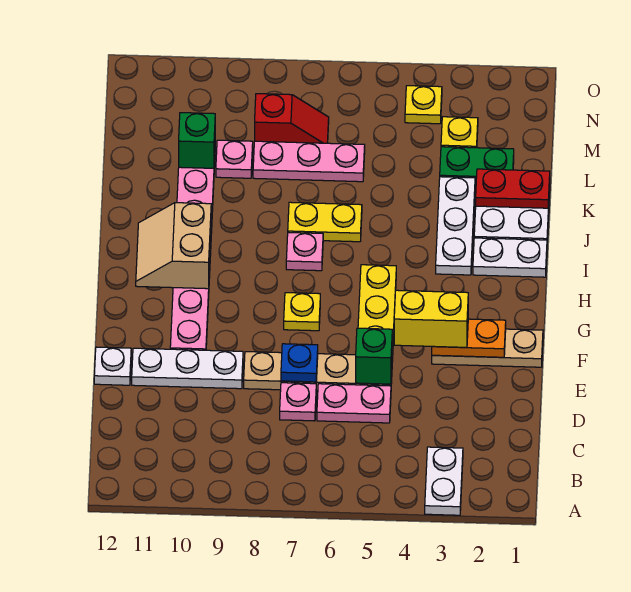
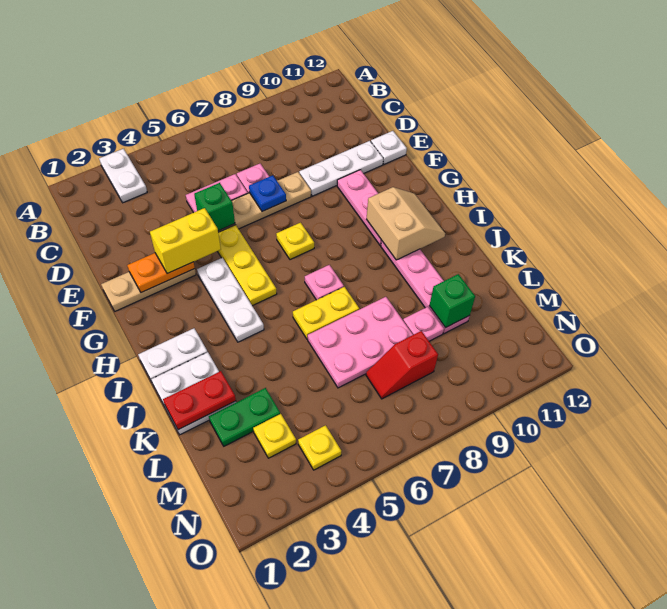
white plate I3:K3 level 1 -> white plate G4:I4 level 1
pink plate L6:L8 level 1 -> pink plate K6:L8 level 1

